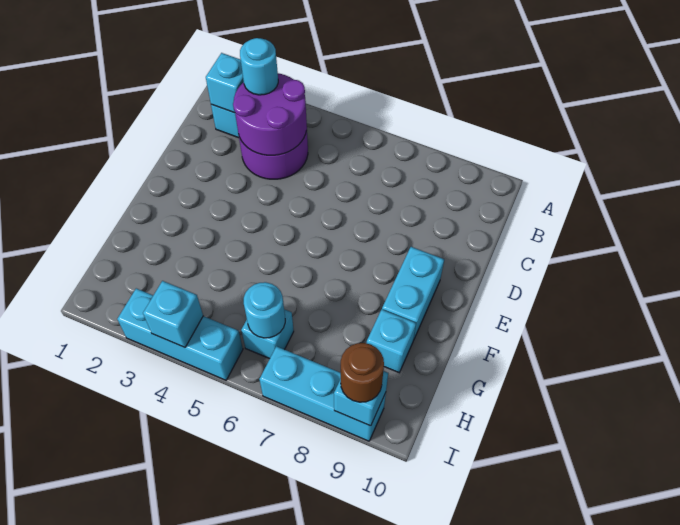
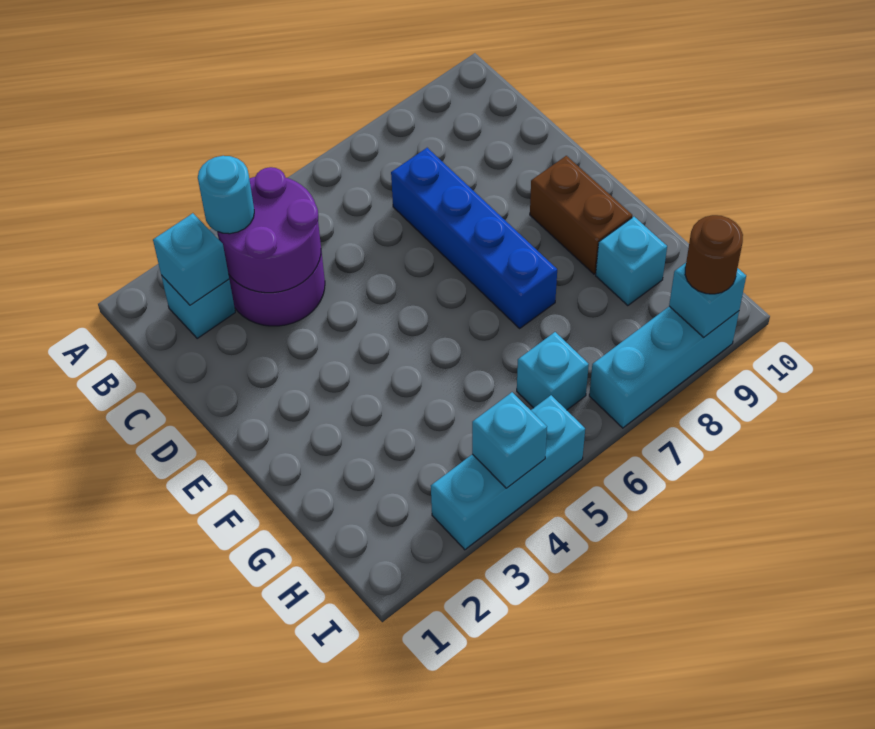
none -> blue brick C7:F7 level 1
cyan brick E9:F9 level 1 -> brown brick E9:F9 level 1
cyan round brick H6 level 2 -> none

